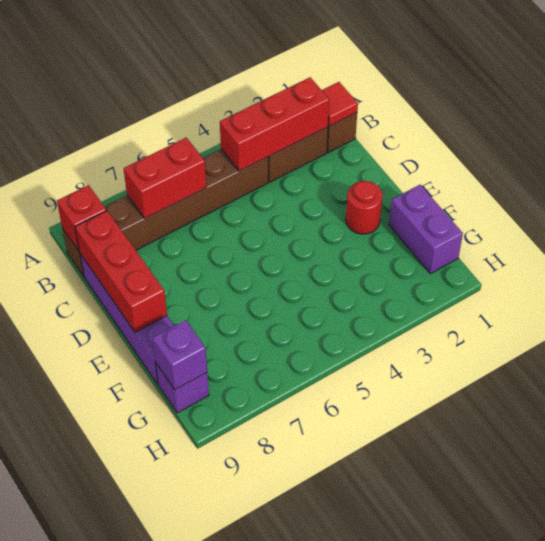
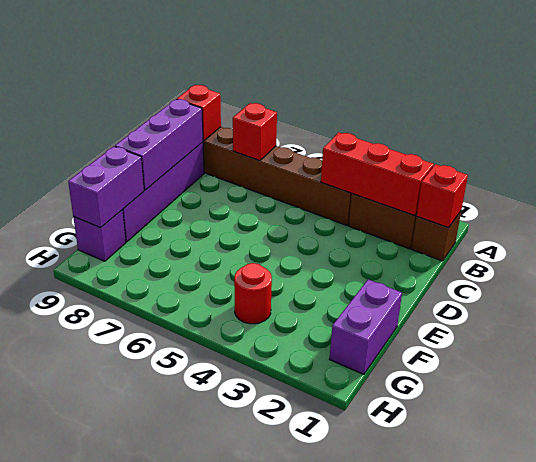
red tile B1 level 2 -> red brick B1 level 2
red brick B6:B7 level 2 -> red brick B7 level 2
red brick C9:E9 level 2 -> purple brick C9:E9 level 2
red round brick E2 level 1 -> red round brick G4 level 1
purple brick G9 level 2 -> purple brick F9:G9 level 2

